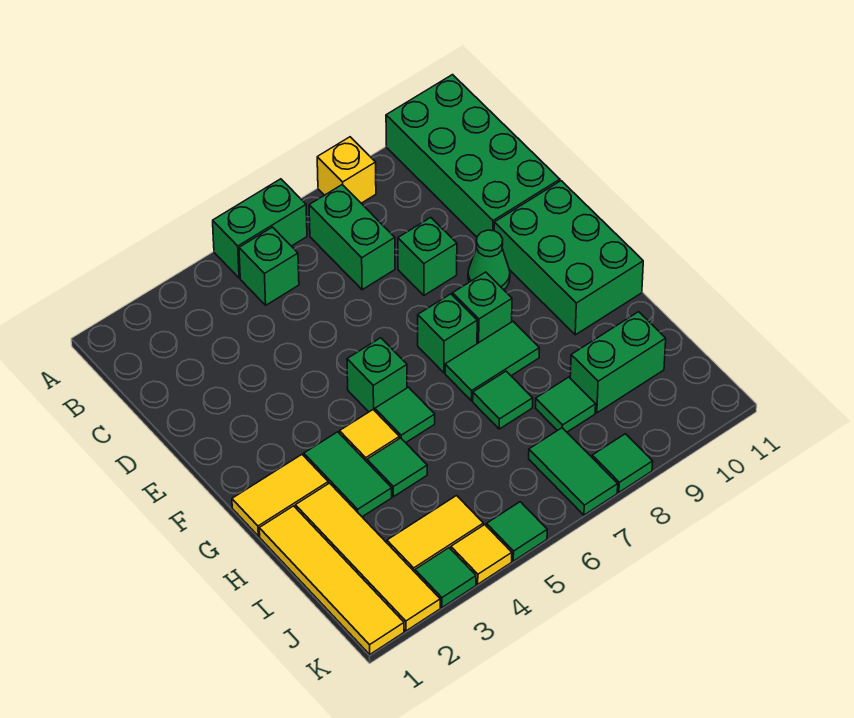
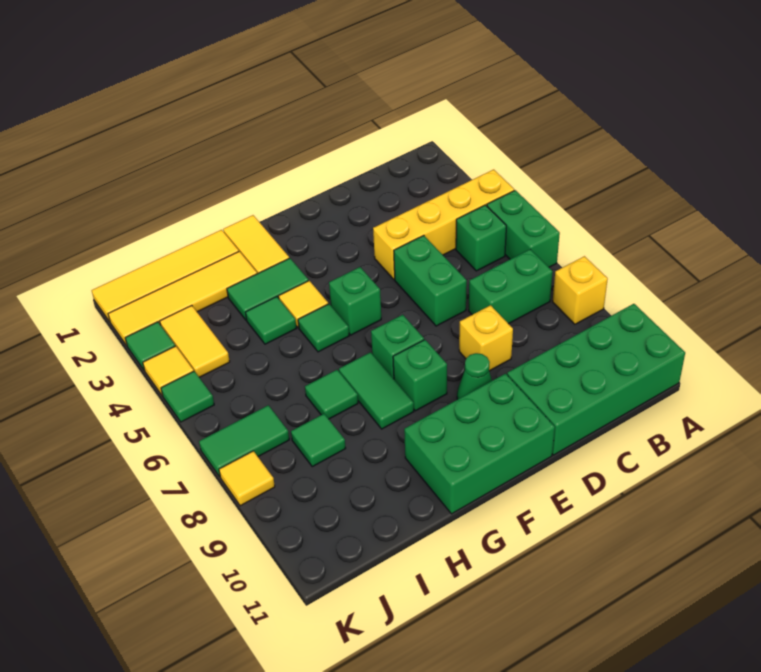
none -> yellow brick A4:D4 level 1
green brick D8 level 1 -> yellow brick D8 level 1
green brick I9:I10 level 1 -> green brick D5:D6 level 1
green tile K8 level 1 -> yellow tile K8 level 1

